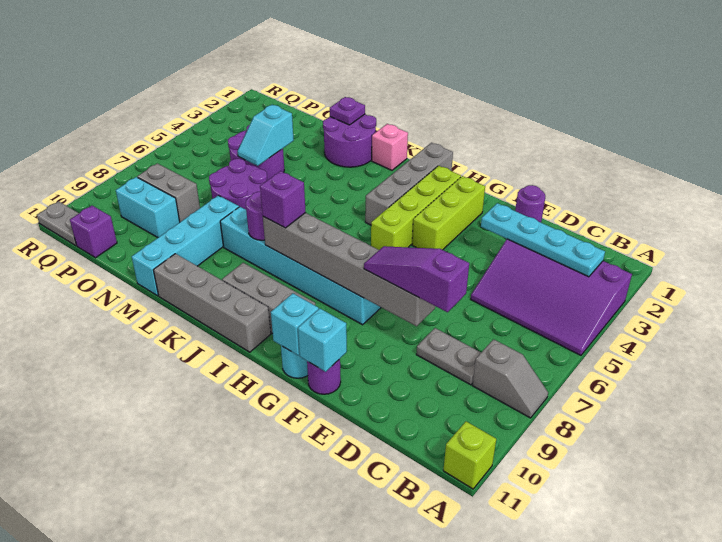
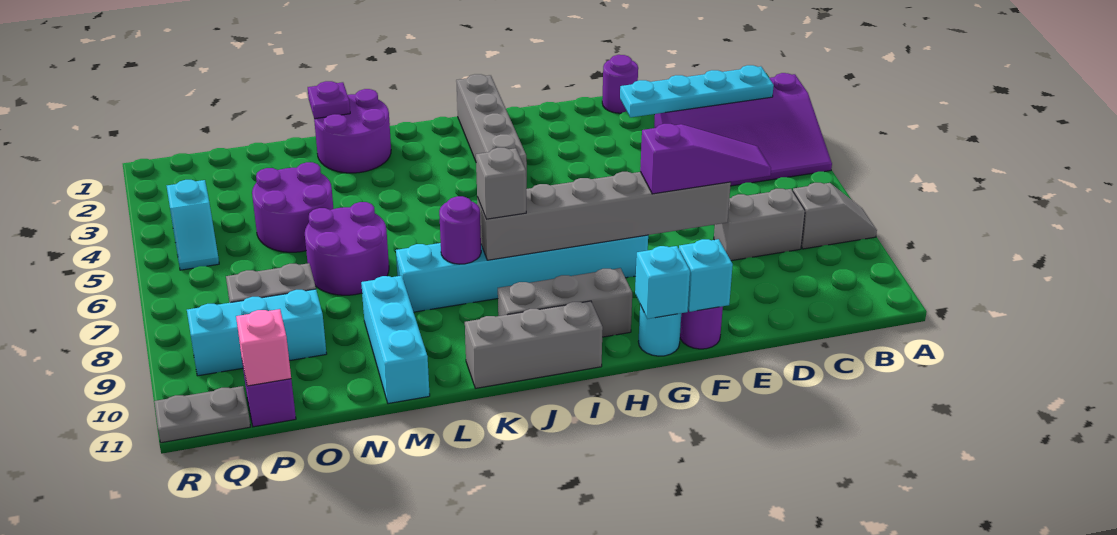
lime brick A11 level 1 -> none
grey plate C8:D8 level 1 -> grey brick C8:D8 level 1
purple slope D8:F8 level 3 top D -> purple slope D8:F8 level 3 top F
lime brick G2:G4 level 1 -> none
lime brick H2:H5 level 1 -> none
grey brick I11:L11 level 1 -> grey brick I11:K11 level 1
purple brick J8 level 3 -> grey brick J8 level 3
pink brick K1 level 1 -> pink brick P11 level 2
cyan brick M8:M11 level 1 -> cyan brick M9:M11 level 1
cyan slope N4:N5 level 2 top 4 -> cyan slope Q4:Q5 level 1 top 4
cyan brick O9:P9 level 1 -> cyan brick O9:Q9 level 1

